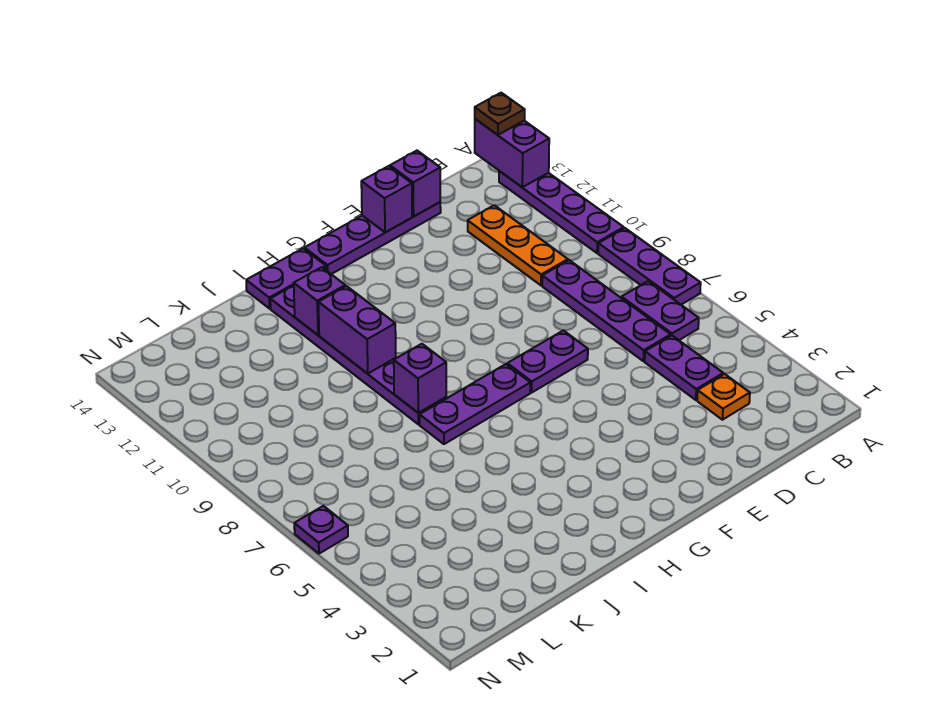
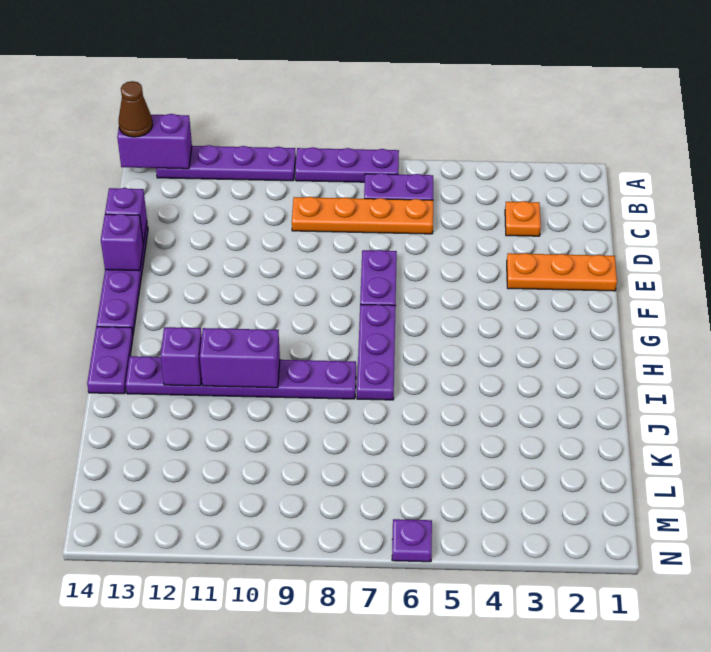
brown plate A14 level 3 -> brown cone A14 level 3
purple plate C4:C5 level 1 -> none
purple plate C6:C9 level 1 -> orange plate C6:C9 level 1
orange plate C10:C12 level 1 -> orange plate E1:E3 level 1
purple brick I8 level 2 -> none

